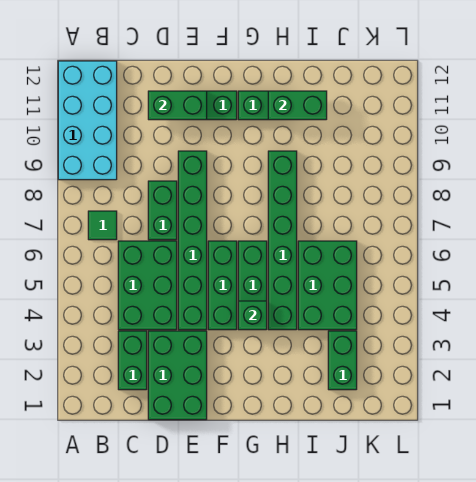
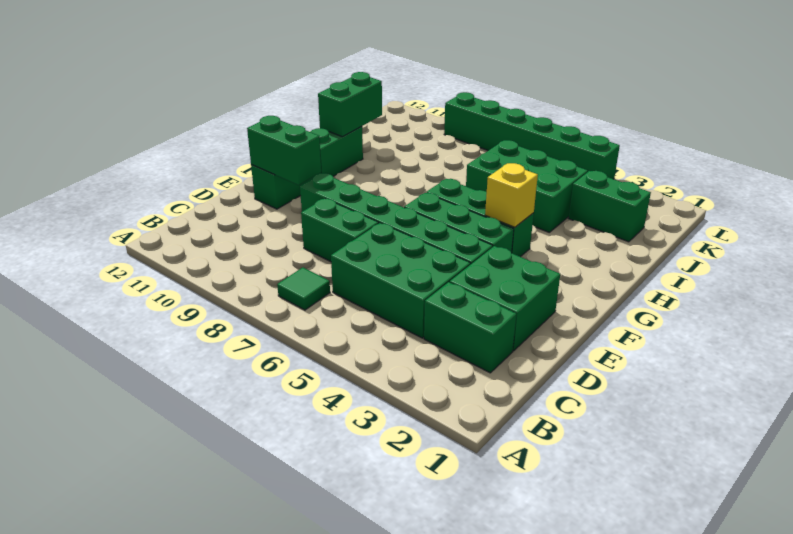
cyan brick A9:B12 level 1 -> none
green brick D1:E3 level 1 -> green brick D2:E3 level 1
green brick D11:E11 level 2 -> green brick E10:E11 level 2
green brick G4 level 2 -> yellow brick G4 level 2
green brick H4:H9 level 1 -> green brick L4:L9 level 1

